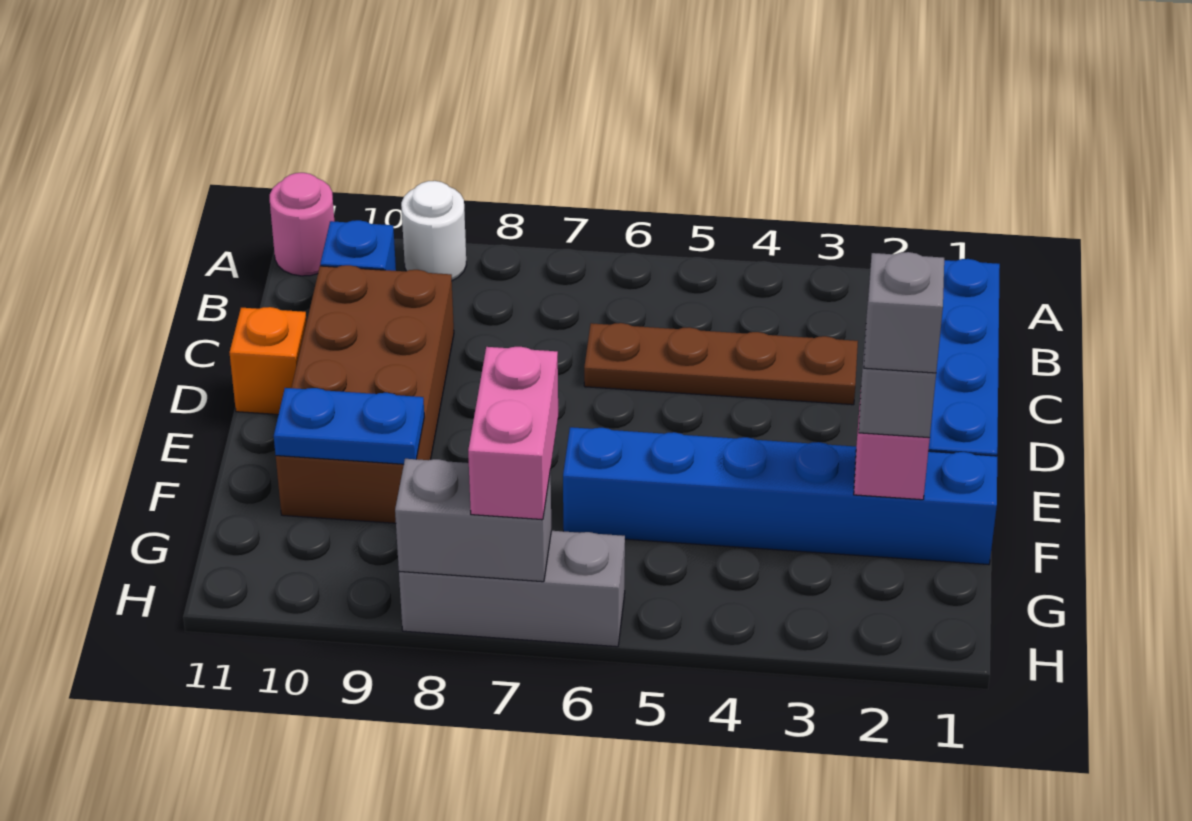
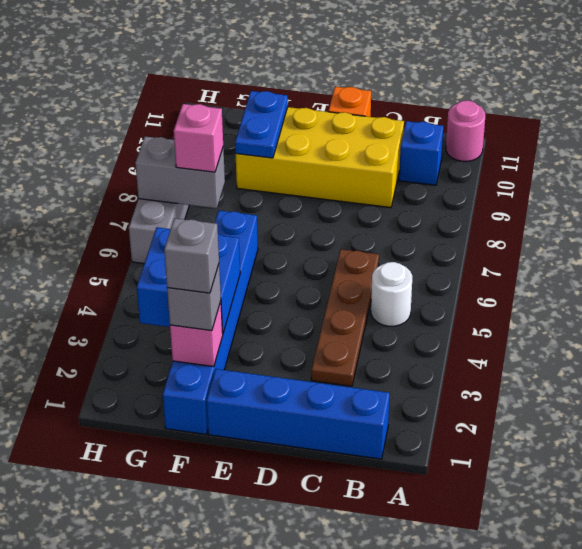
white round brick A9 level 1 -> white round brick B5 level 1
brown brick C9:F10 level 1 -> yellow brick C9:F10 level 1
none -> blue brick F3:G4 level 2
pink brick G7:H7 level 3 -> pink brick G7 level 3
grey brick H7:H8 level 2 -> grey brick G7:H7 level 2

